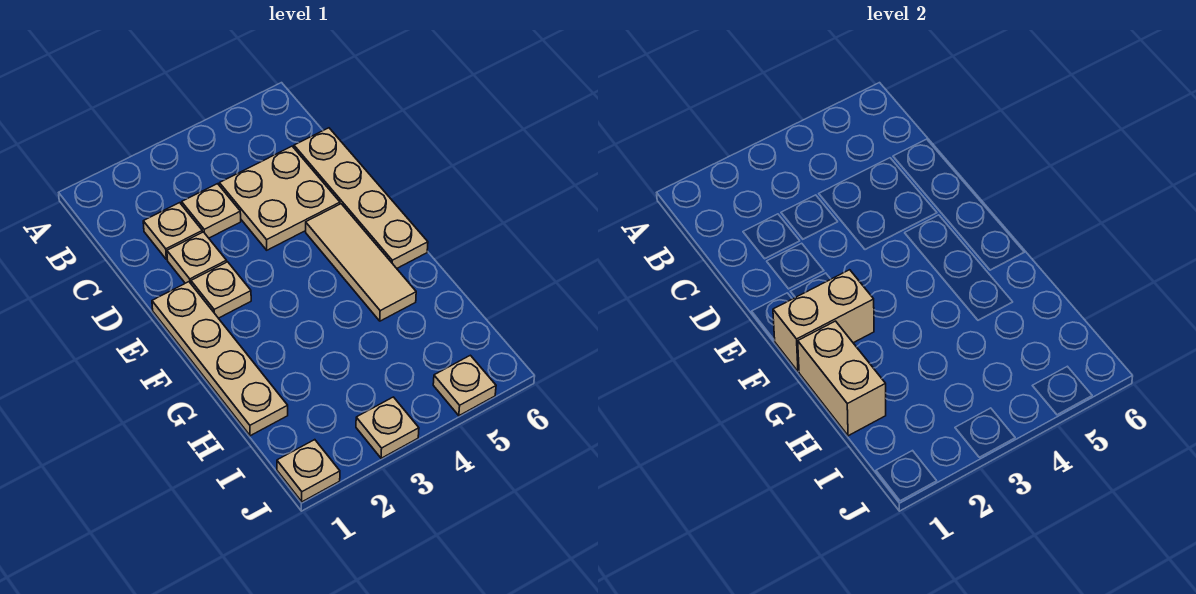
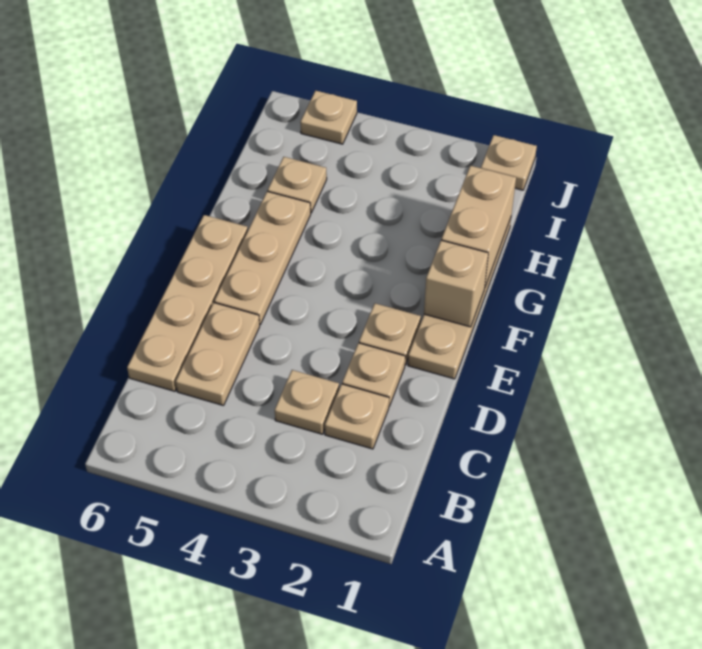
tan plate C4:D5 level 1 -> tan plate C5:D5 level 1
tan tile E5:G5 level 1 -> tan plate E5:G5 level 1
tan brick F1:F2 level 2 -> tan brick F1 level 2
tan plate J3 level 1 -> tan plate H5 level 1

